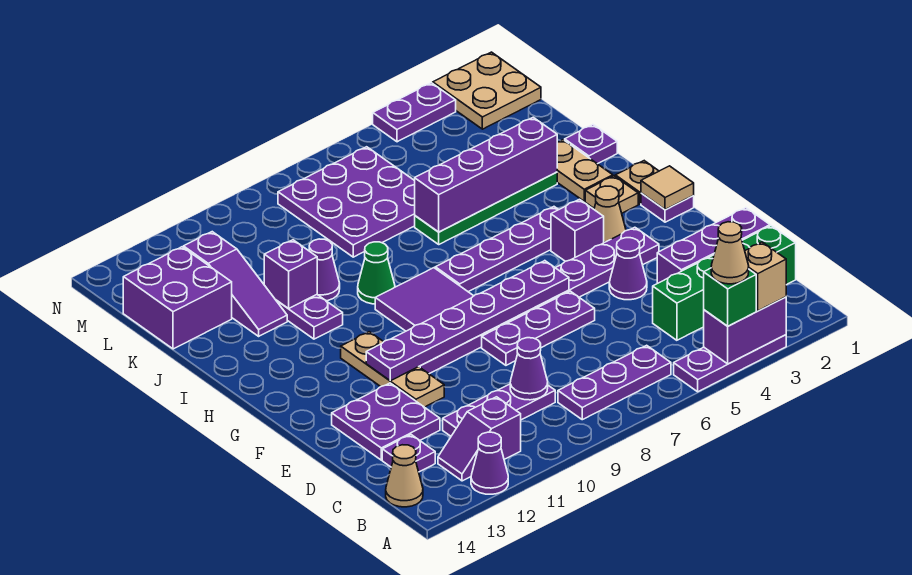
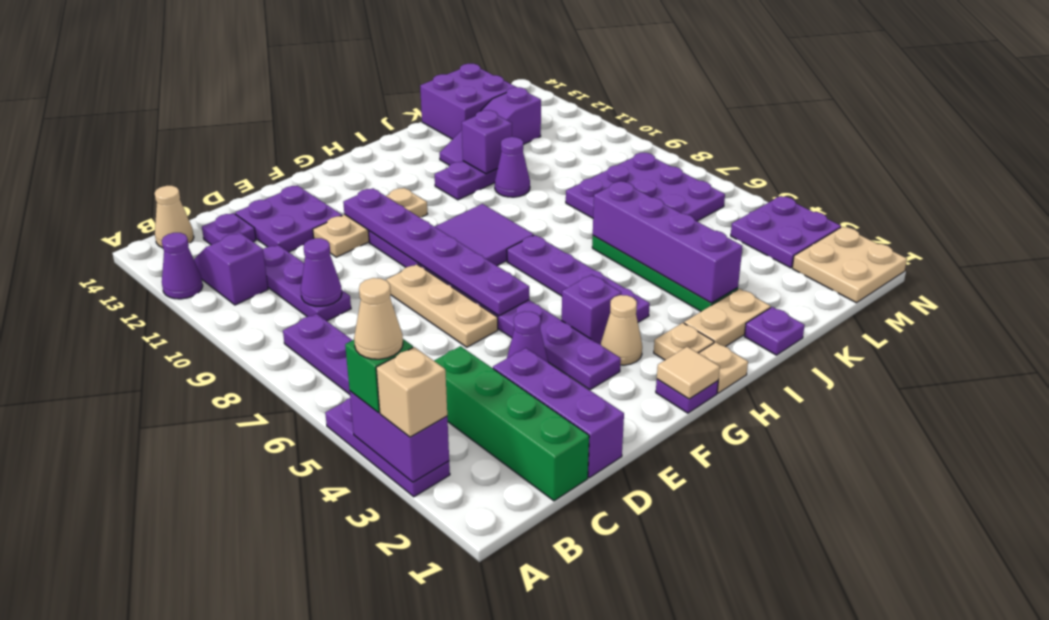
purple plate E6:E8 level 1 -> tan plate E6:E8 level 1
green cone I9 level 1 -> none
purple plate N3:N4 level 1 -> purple plate M3:N4 level 1

